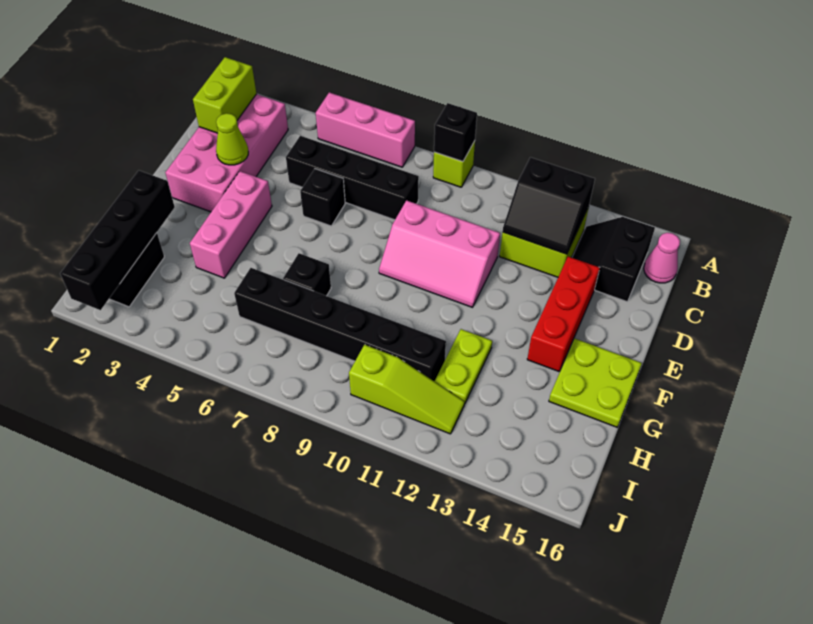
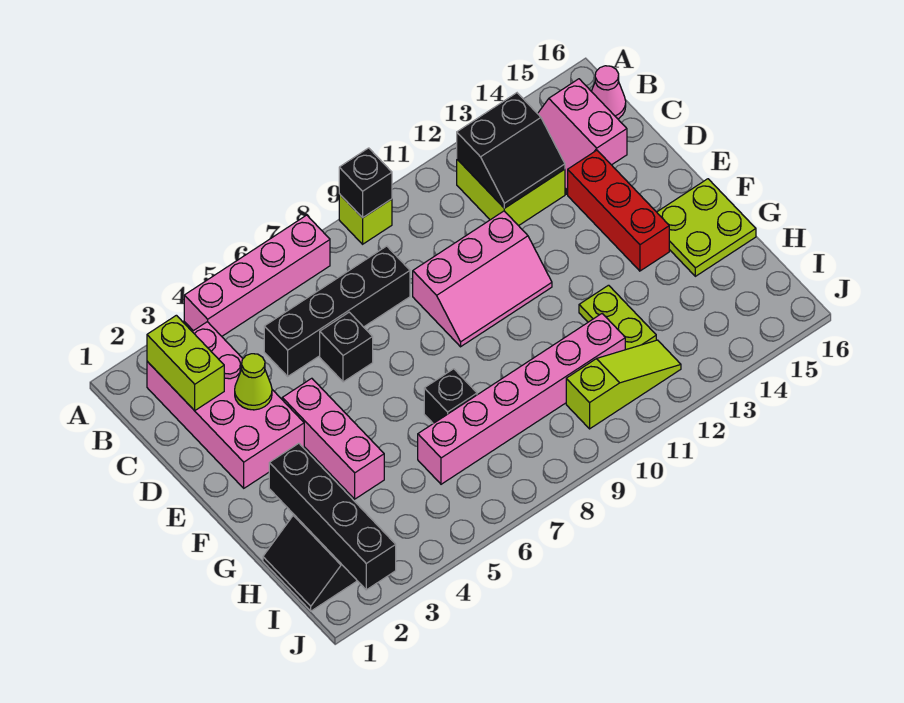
pink brick A5:A7 level 1 -> pink brick A4:A7 level 1
black slope B14:C15 level 1 top 15 -> pink slope B14:C15 level 1 top 15
black brick H6:H11 level 1 -> pink brick H6:H11 level 1

